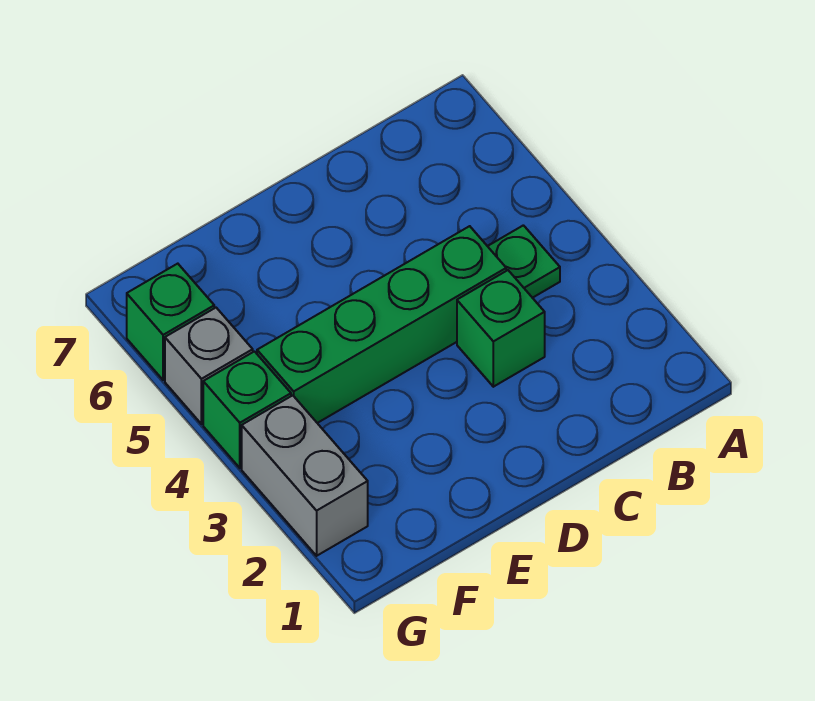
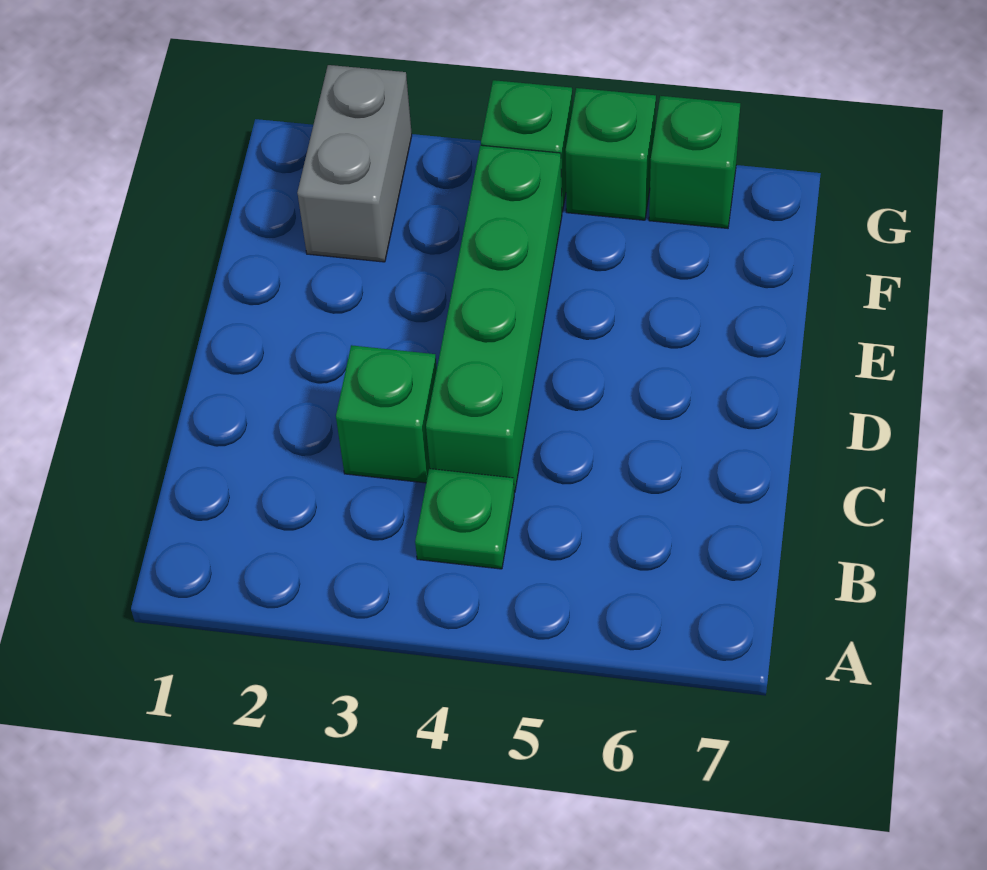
grey brick G2:G3 level 1 -> grey brick F2:G2 level 1
grey brick G5 level 1 -> green brick G5 level 1

